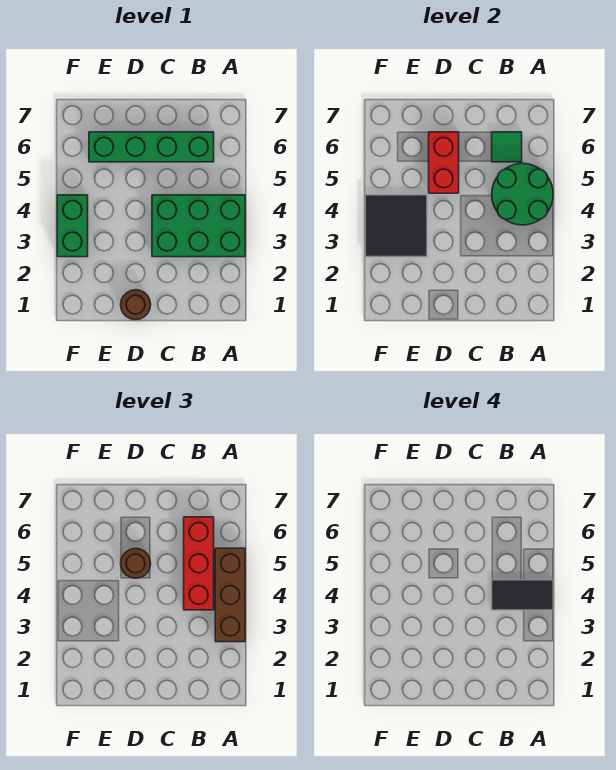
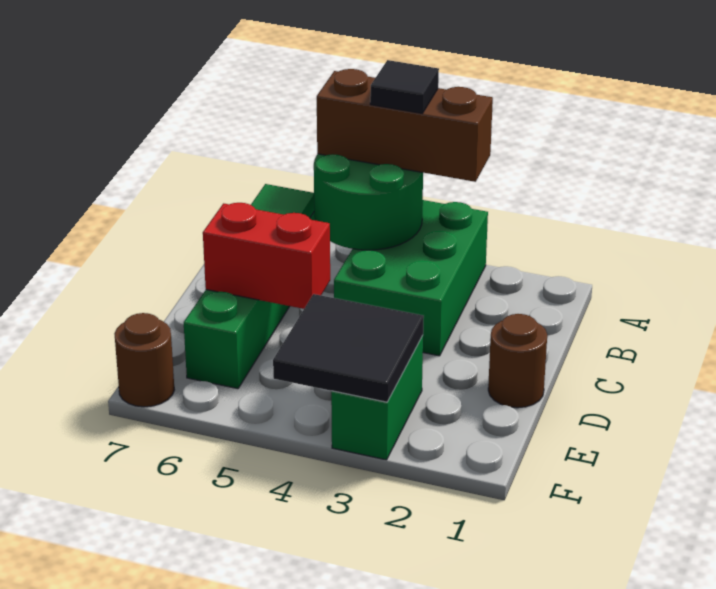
black tile A4:B4 level 4 -> black tile A4 level 4
red brick B4:B6 level 3 -> none
brown round brick D5 level 3 -> brown round brick F7 level 1
green brick F3:F4 level 1 -> green brick E3:F3 level 1

